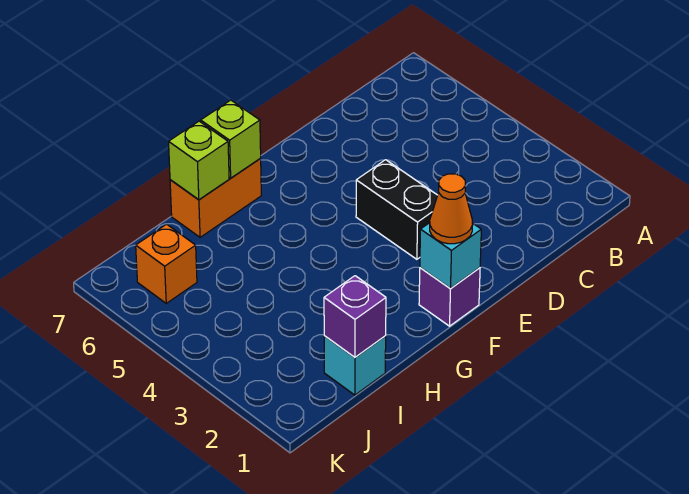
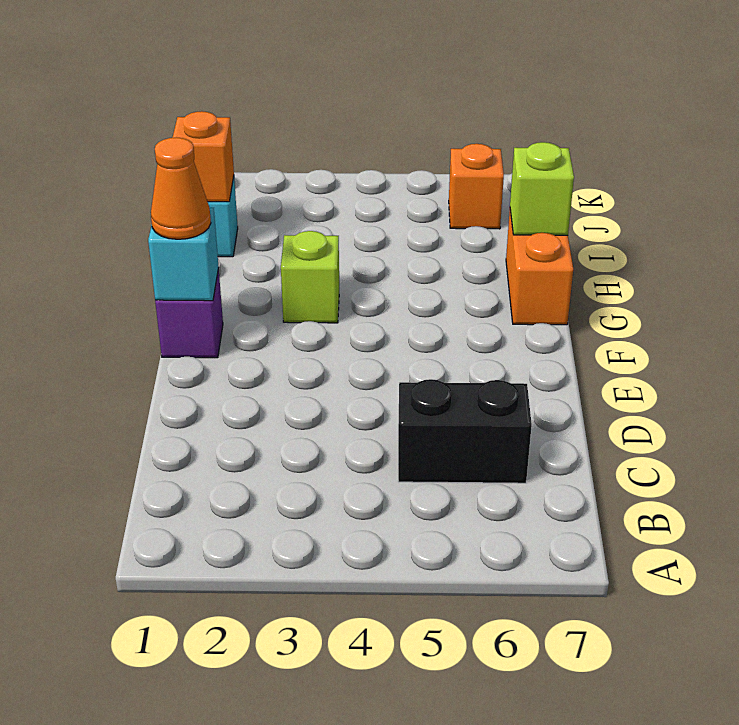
black brick E3:E4 level 1 -> black brick C5:C6 level 1
lime brick G7 level 2 -> lime brick G3 level 1
purple brick I1 level 2 -> orange brick I1 level 2

